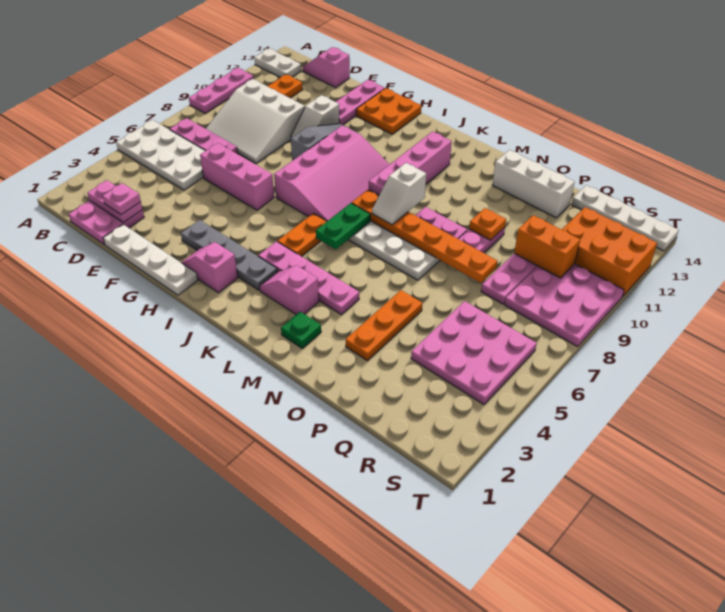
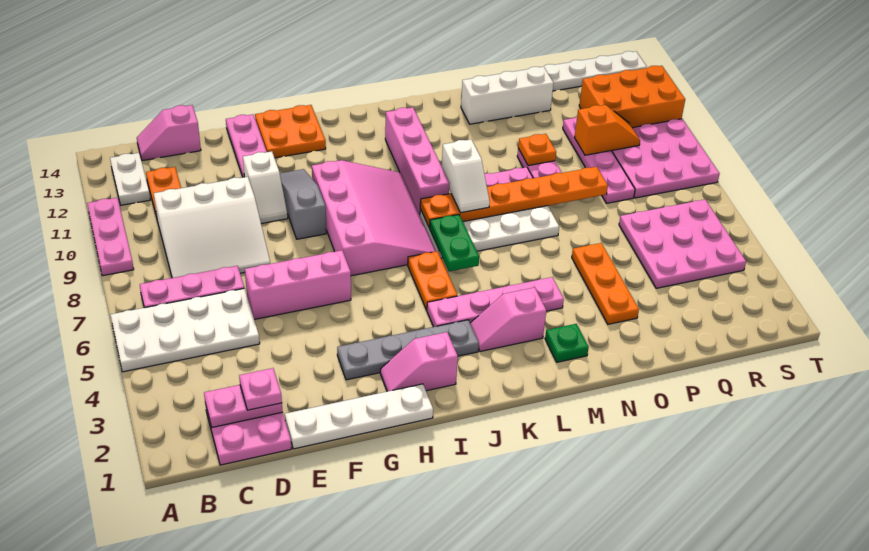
white plate A13:B13 level 1 -> white plate B12:B13 level 1
orange brick Q10:R10 level 2 -> orange slope Q10:R10 level 2 top Q

